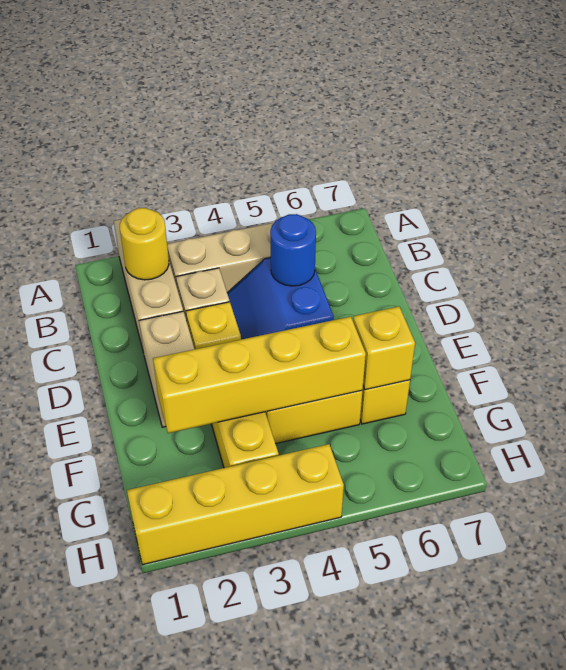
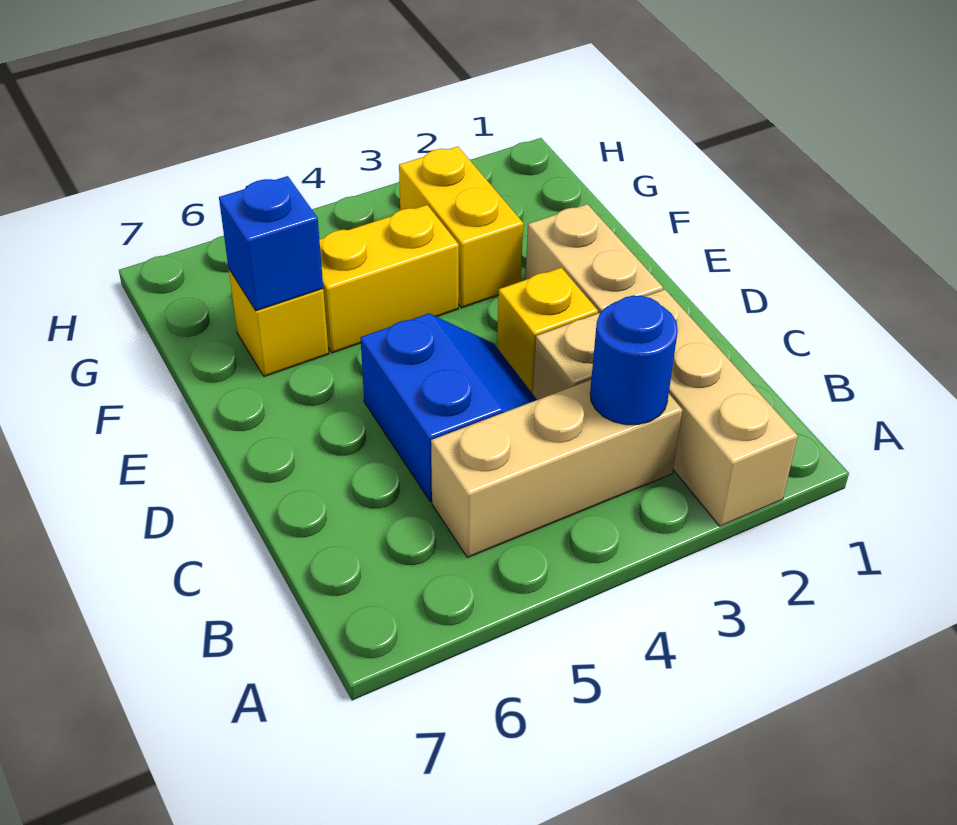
yellow round brick B2 level 2 -> none
blue round brick C5 level 2 -> blue round brick B3 level 2
yellow brick F2:F5 level 2 -> none
yellow brick F6 level 2 -> blue brick F6 level 2
yellow brick H1:H4 level 1 -> none

